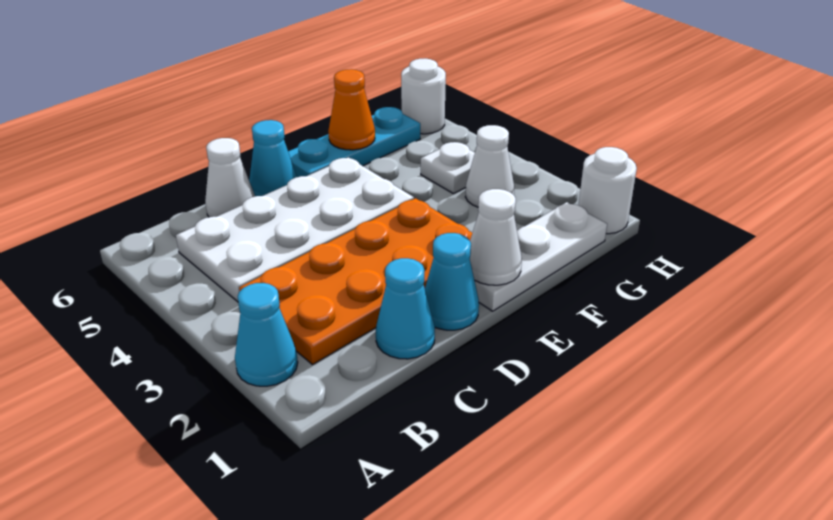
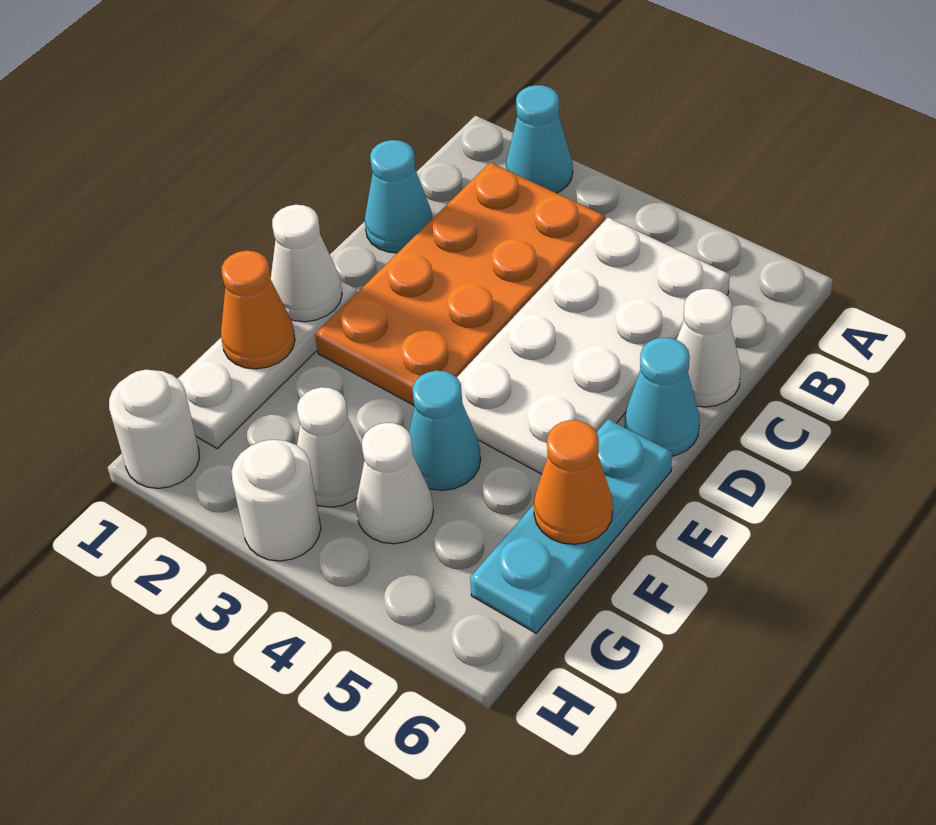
cyan cone D1 level 1 -> cyan cone F4 level 1
none -> orange cone F1 level 2
white plate G4 level 1 -> white cone G4 level 1
white round brick H6 level 1 -> white round brick H3 level 1

